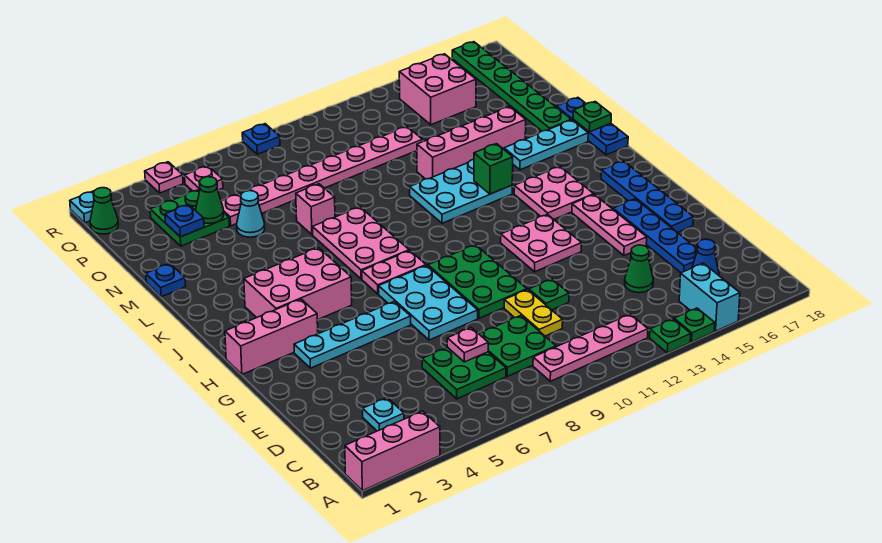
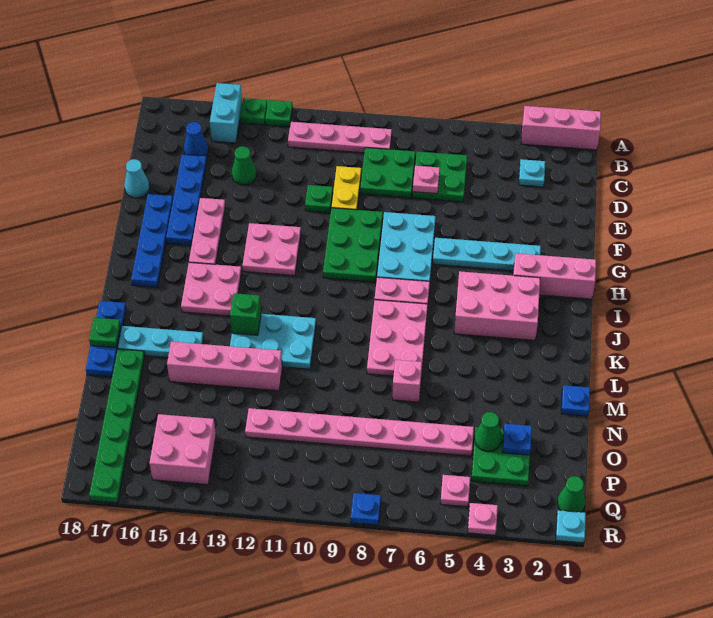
cyan cone N5 level 1 -> cyan cone E18 level 1

